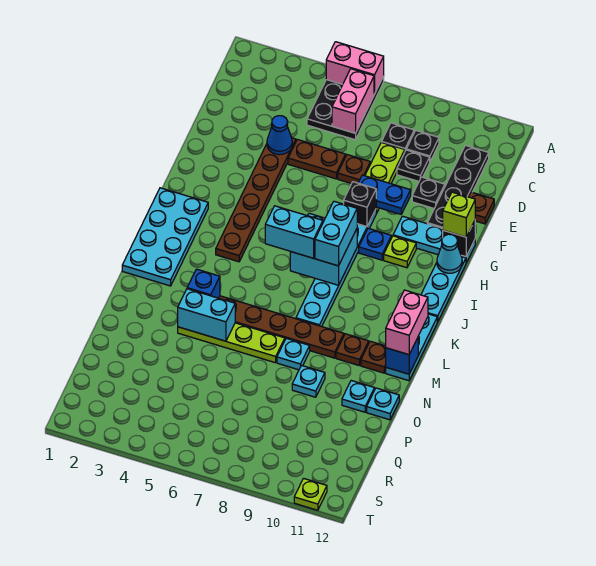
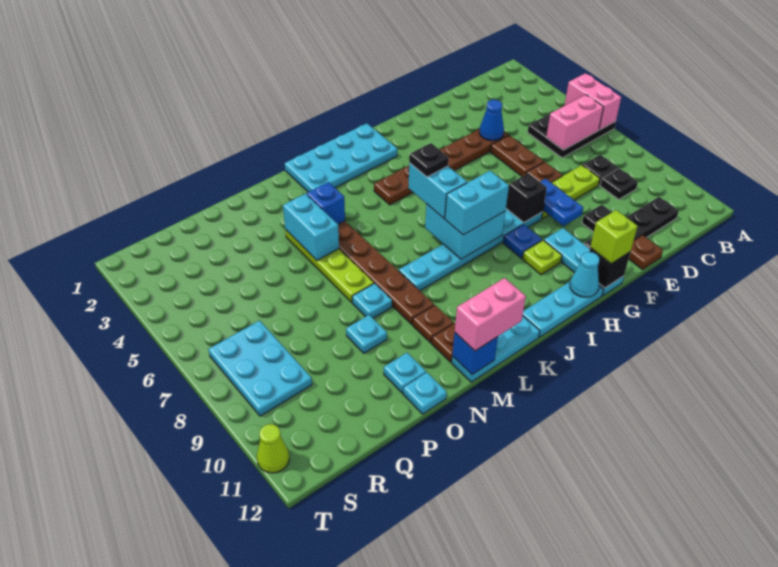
black plate D9 level 1 -> black plate J6 level 4
none -> cyan plate R7:S9 level 1
lime plate T11 level 1 -> lime cone T11 level 1

